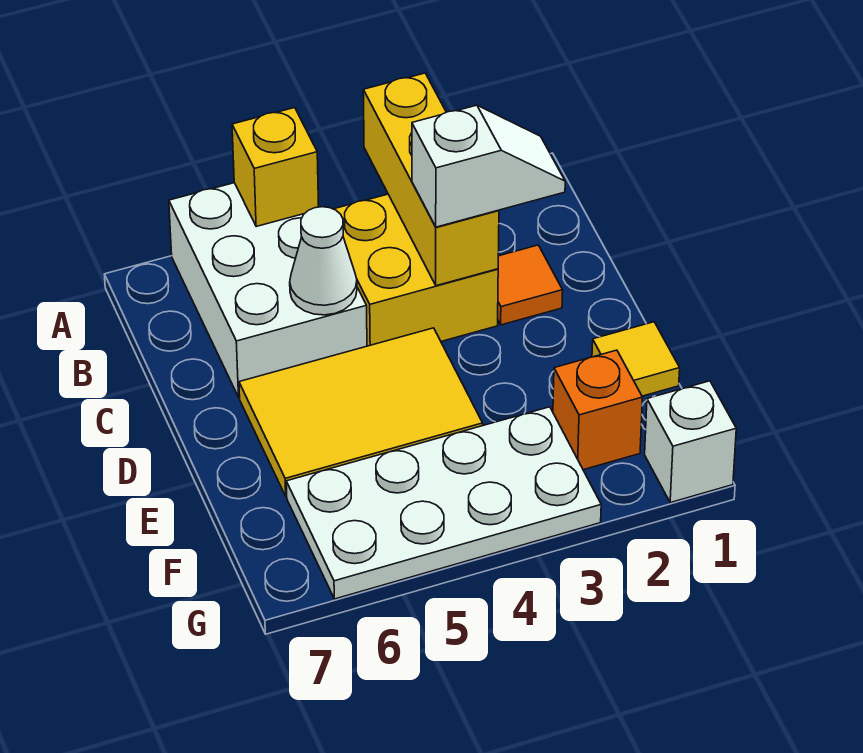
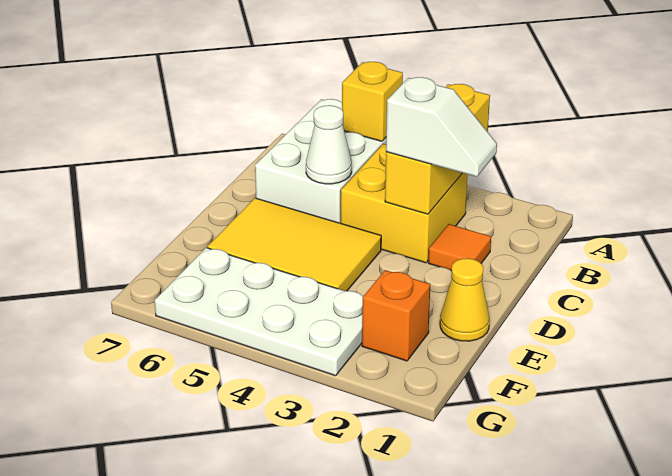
yellow tile E1 level 1 -> yellow cone E1 level 1
white brick G1 level 1 -> none

